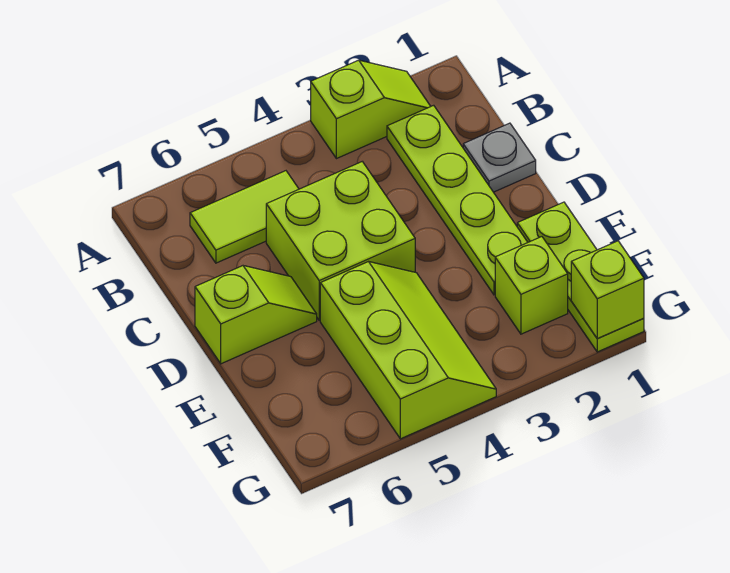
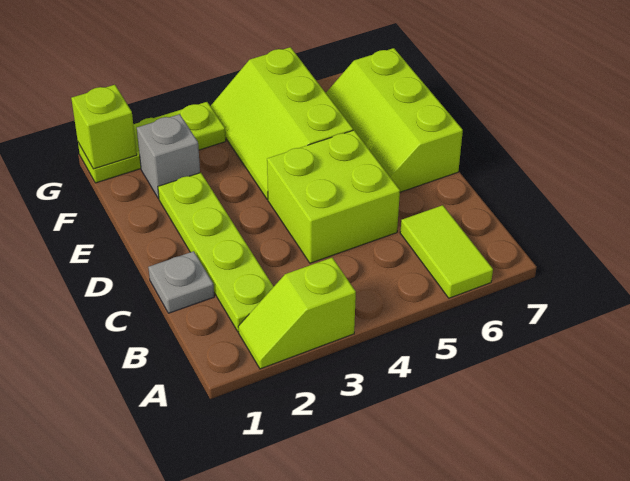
lime tile B5:B6 level 1 -> lime tile A6:B6 level 1
lime slope D6:D7 level 1 top 7 -> lime slope D6:F7 level 1 top 7
lime plate E1:G1 level 1 -> lime plate G1:G3 level 1
lime brick F2 level 1 -> grey brick F2 level 1

